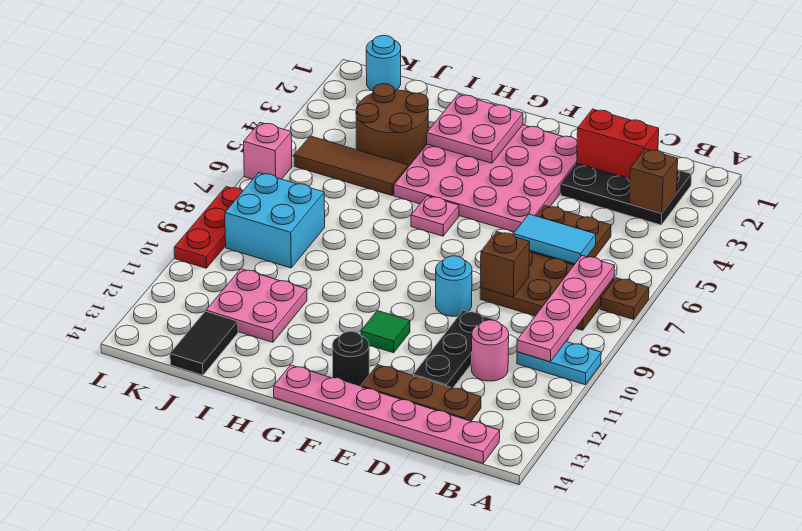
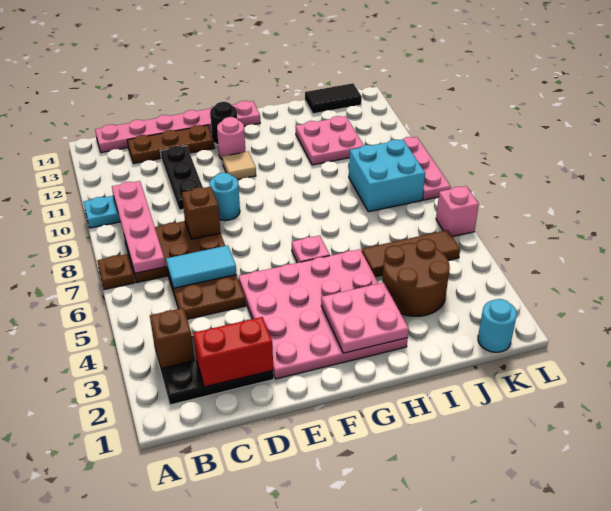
pink round brick C11 level 1 -> pink round brick F12 level 1
green tile F11 level 1 -> tan tile F11 level 1
black tile J13:J14 level 1 -> black tile J14:K14 level 1
red plate L8:L10 level 1 -> pink plate L8:L10 level 1

